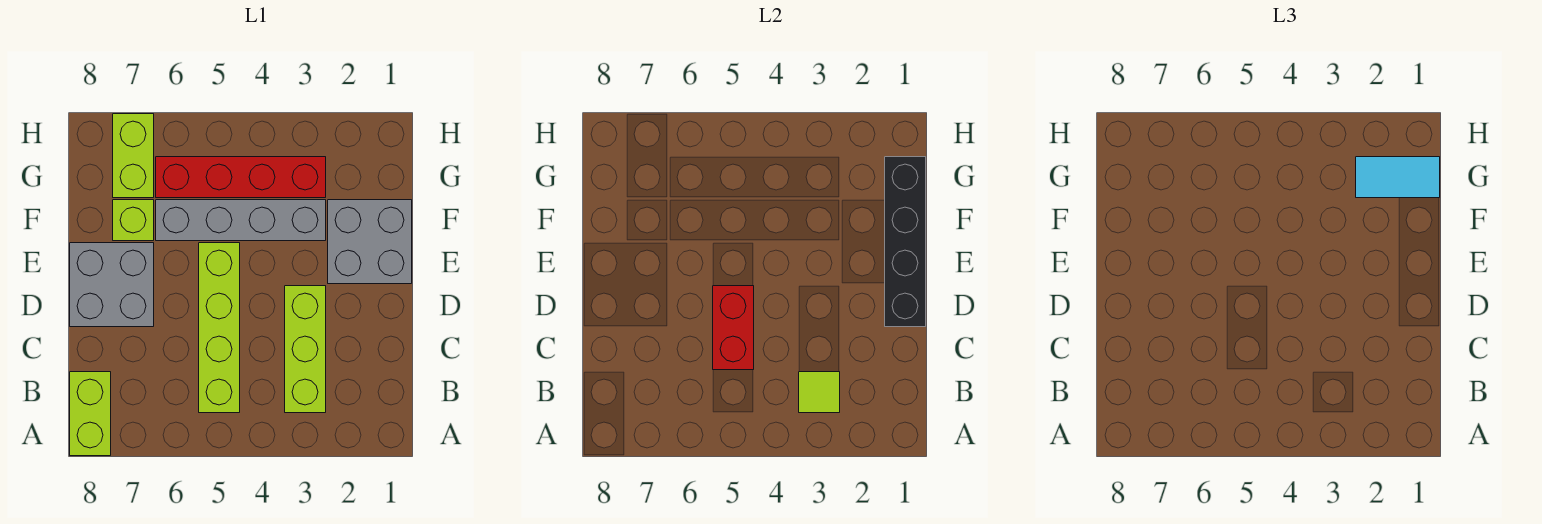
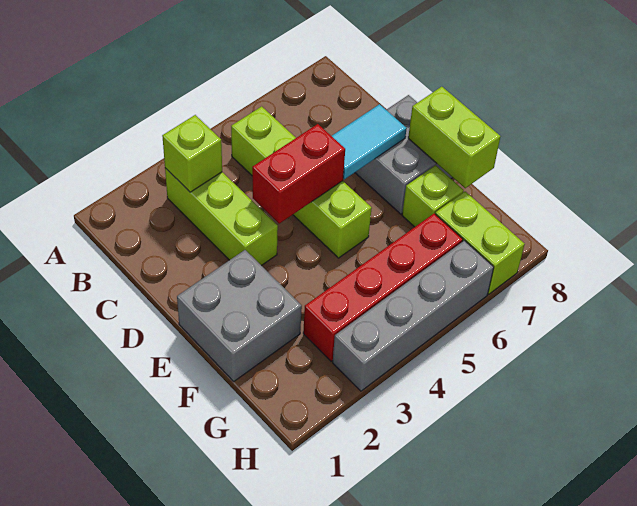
lime brick A8:B8 level 1 -> lime brick E8:F8 level 2
lime tile B3 level 2 -> lime brick B3 level 2
red brick C5:D5 level 2 -> red brick D4:D5 level 2
black brick D1:G1 level 2 -> none
grey brick F3:F6 level 1 -> grey brick H3:H6 level 1
cyan tile G1:G2 level 3 -> cyan tile D6:D7 level 2

